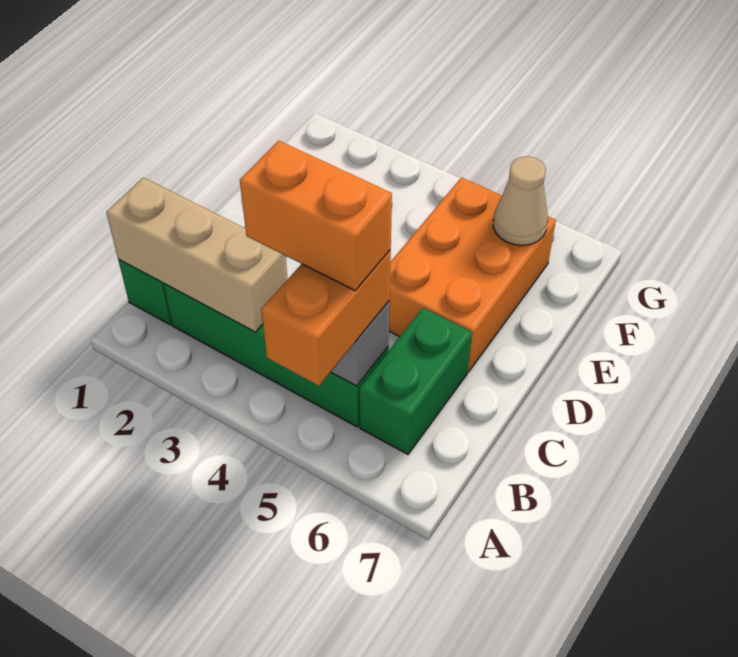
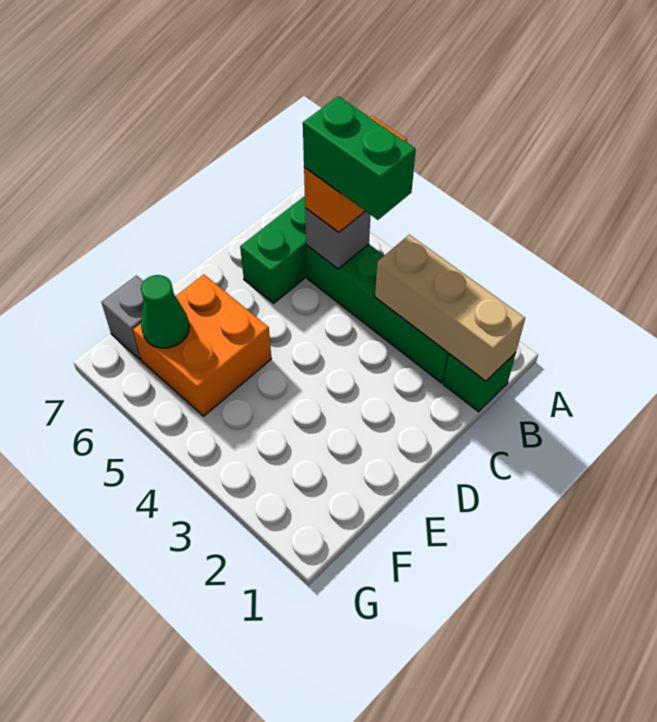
orange brick B4:B5 level 4 -> green brick B4:B5 level 4
orange brick D5:F6 level 1 -> orange brick E5:F6 level 1
tan cone F6 level 2 -> green cone F6 level 2
none -> grey brick F7 level 1

